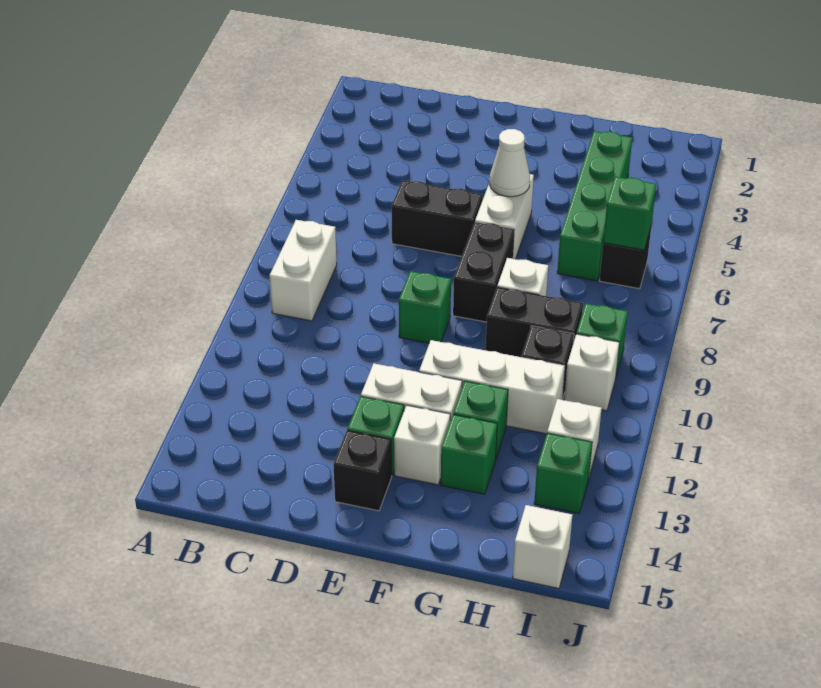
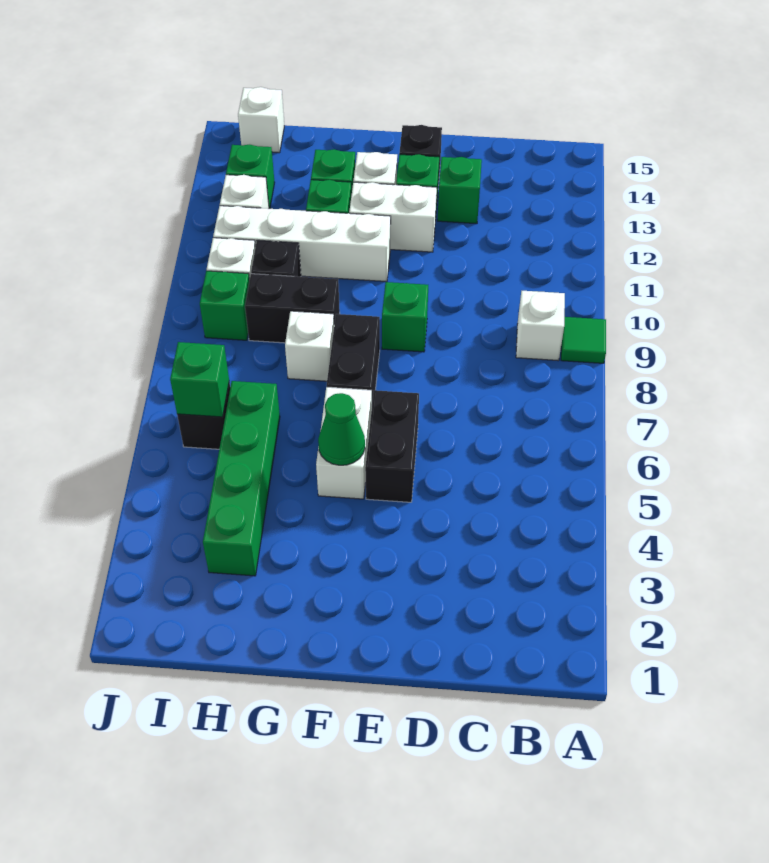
none -> green tile A9 level 1
white brick B8:B9 level 1 -> white brick B9 level 1
black brick D6:E6 level 1 -> black brick E5:E6 level 1
none -> green brick D13 level 1
white cone F5 level 2 -> green cone F5 level 2
white brick F11:H11 level 1 -> white brick F11:I11 level 1

